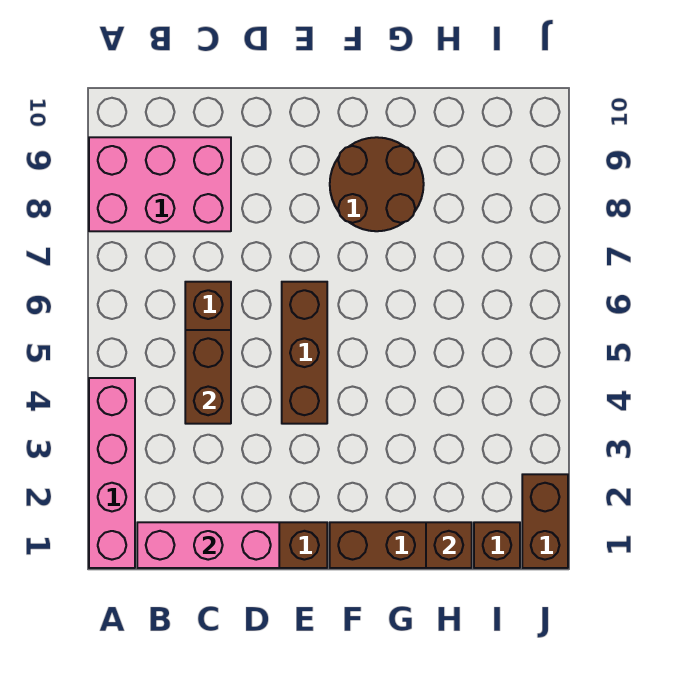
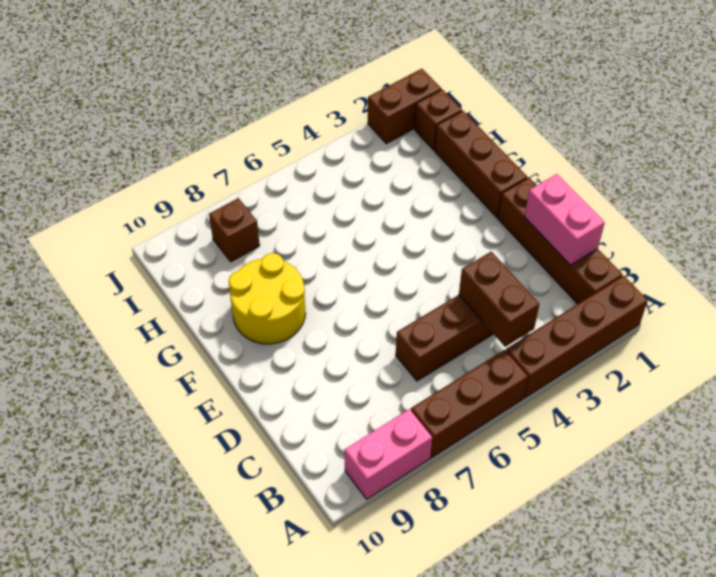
pink brick A1:A4 level 1 -> brown brick A1:A4 level 1
pink brick A8:C9 level 1 -> pink brick A8:A9 level 1
pink brick B1:D1 level 2 -> pink brick C1:D1 level 2
brown brick C4:C5 level 2 -> brown brick B4:C4 level 2
brown brick E4:E6 level 1 -> brown brick A5:A7 level 1
brown round brick F8:G9 level 1 -> yellow round brick F8:G9 level 1
brown brick H1 level 2 -> brown brick I8 level 1

